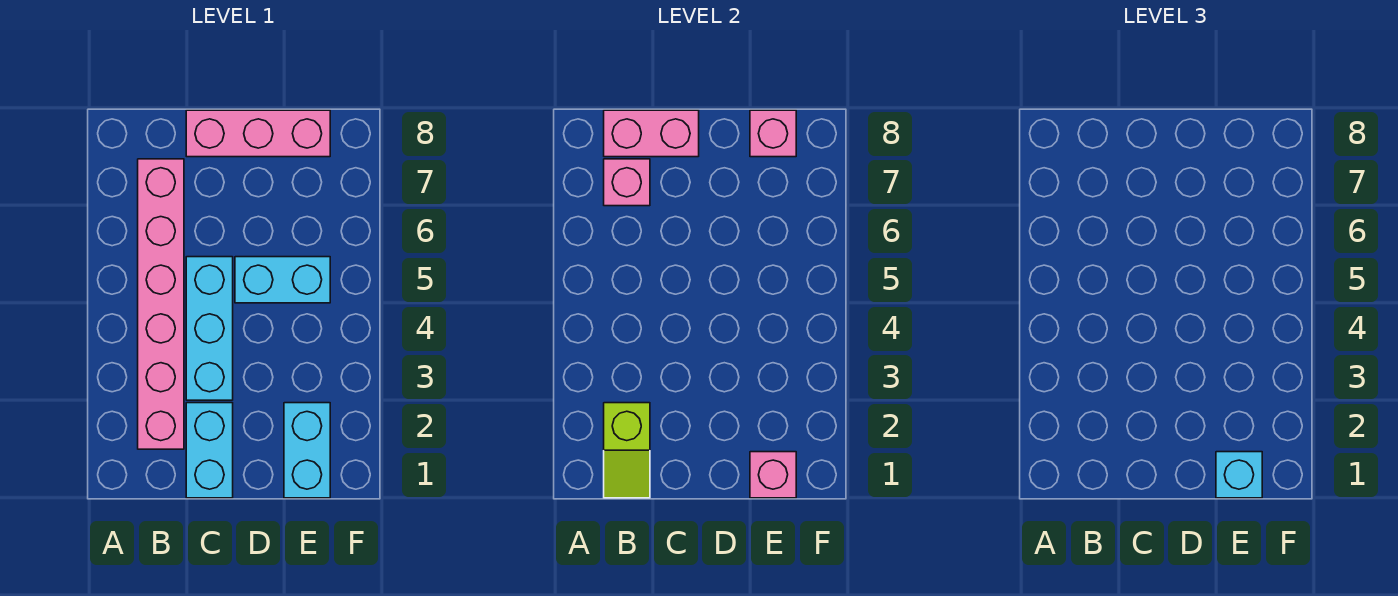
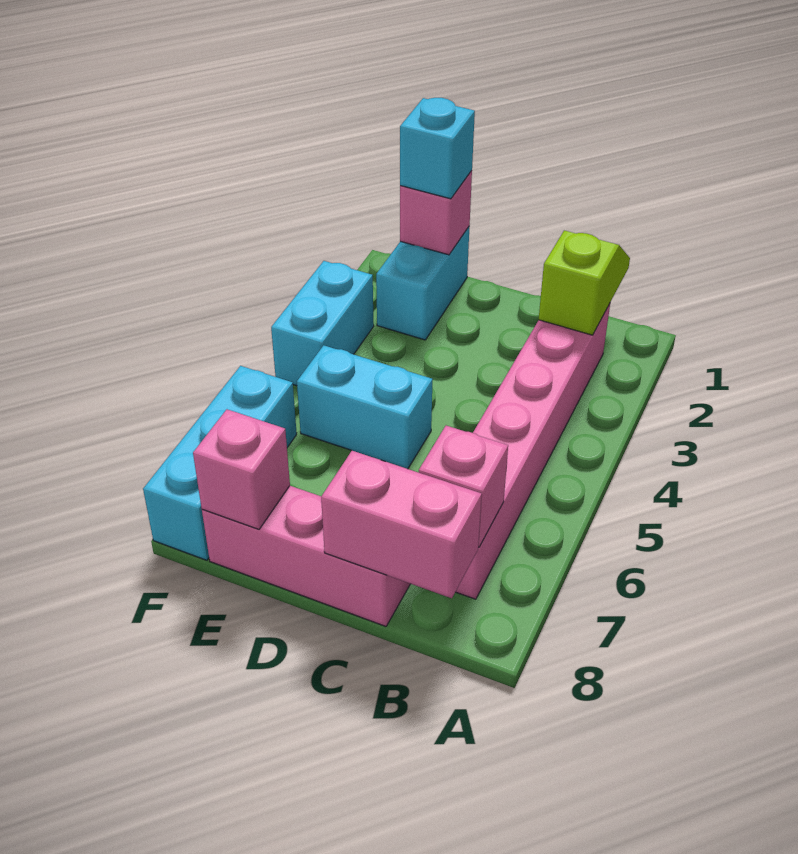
cyan brick C1:C2 level 1 -> cyan brick F3:F4 level 1
cyan brick C3:C5 level 1 -> cyan brick F6:F8 level 1

